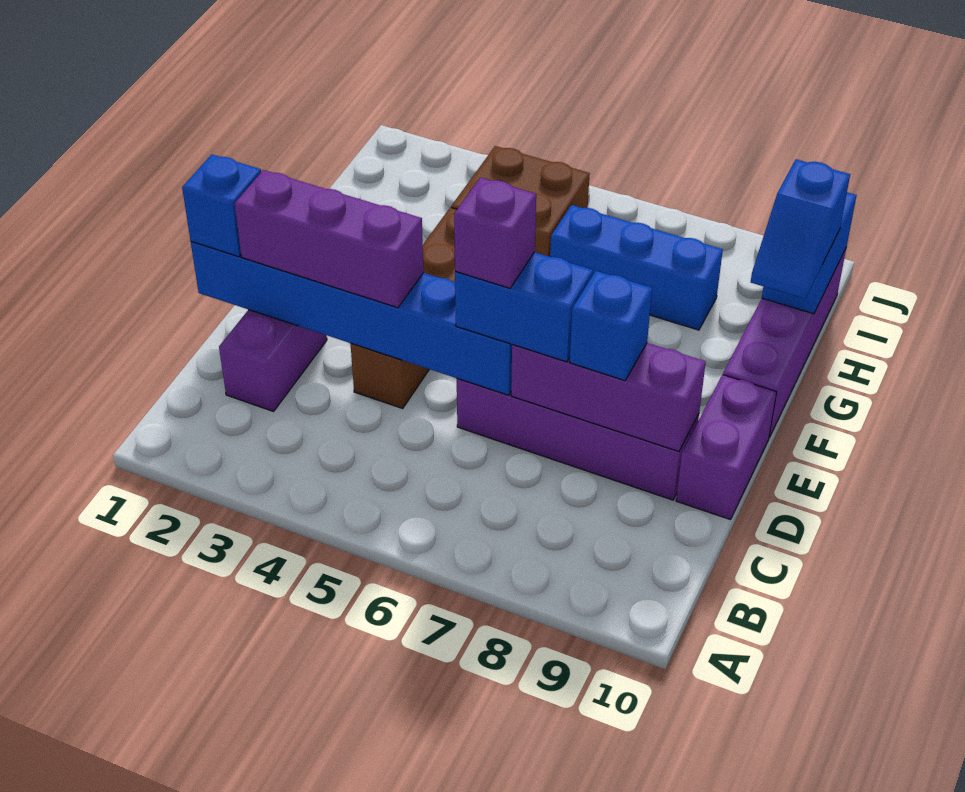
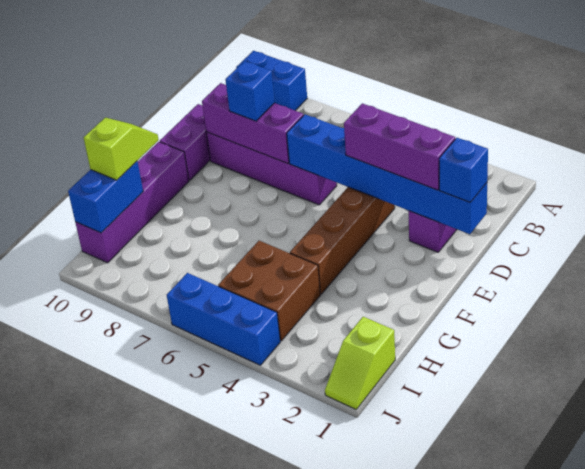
blue brick D6:D7 level 3 -> blue brick A9:A10 level 1
purple brick D6 level 4 -> none
blue slope G10:H10 level 3 top H -> lime slope G10:H10 level 3 top H
blue brick H6:H8 level 1 -> blue brick J4:J6 level 1
none -> lime slope I1:J1 level 1 top I

